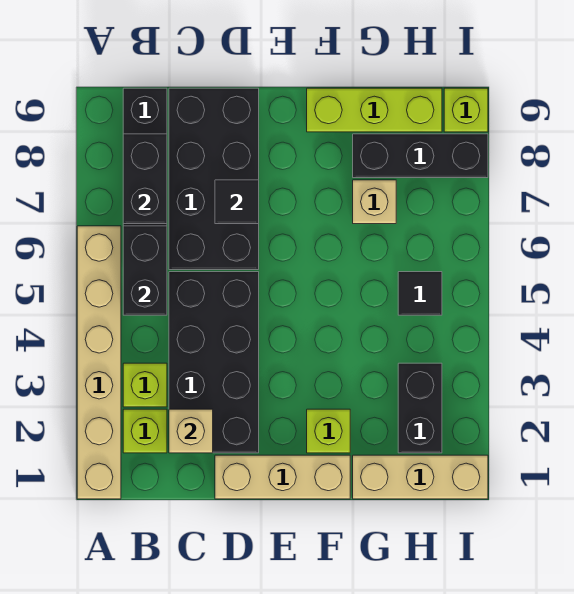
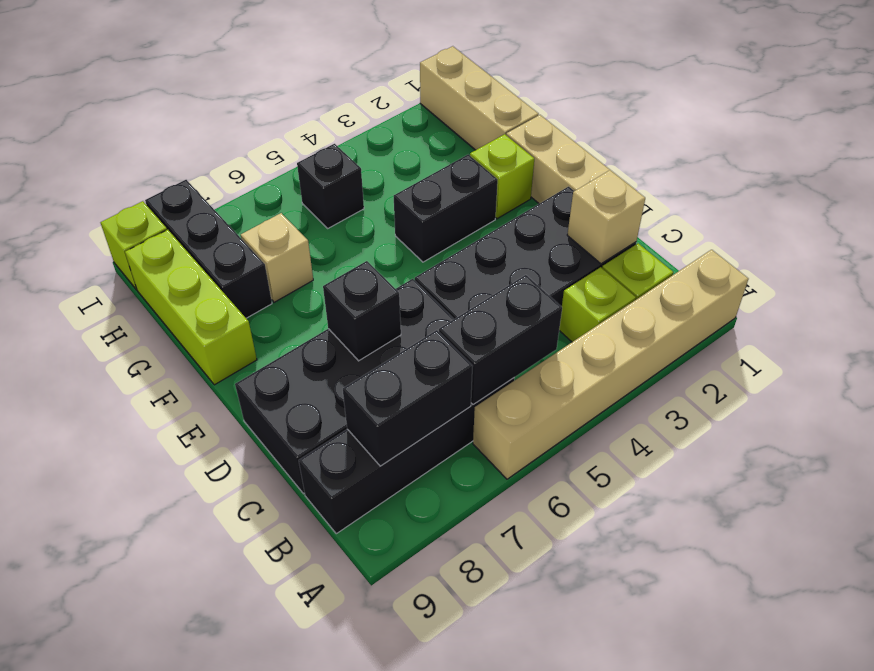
black tile D7 level 2 -> black brick D7 level 2
black brick H2:H3 level 1 -> black brick F3:F4 level 1
black tile H5 level 1 -> black brick H5 level 1

